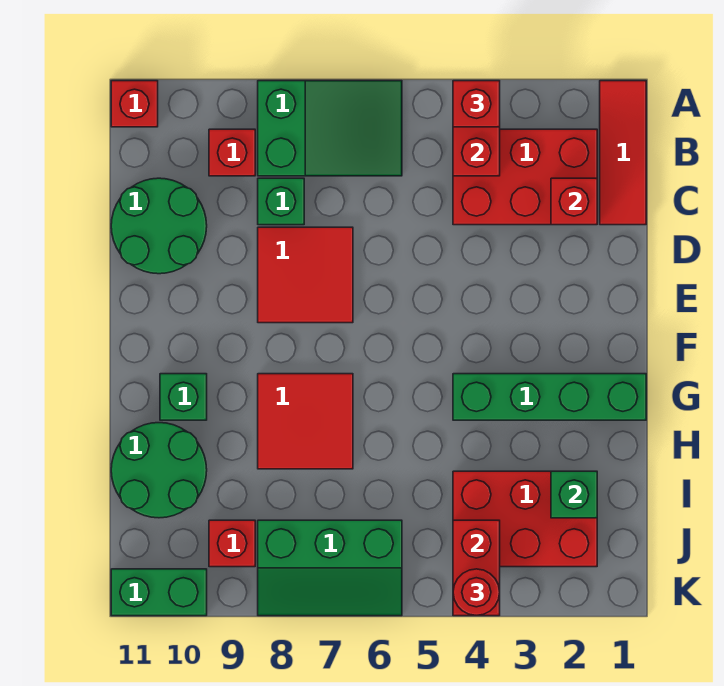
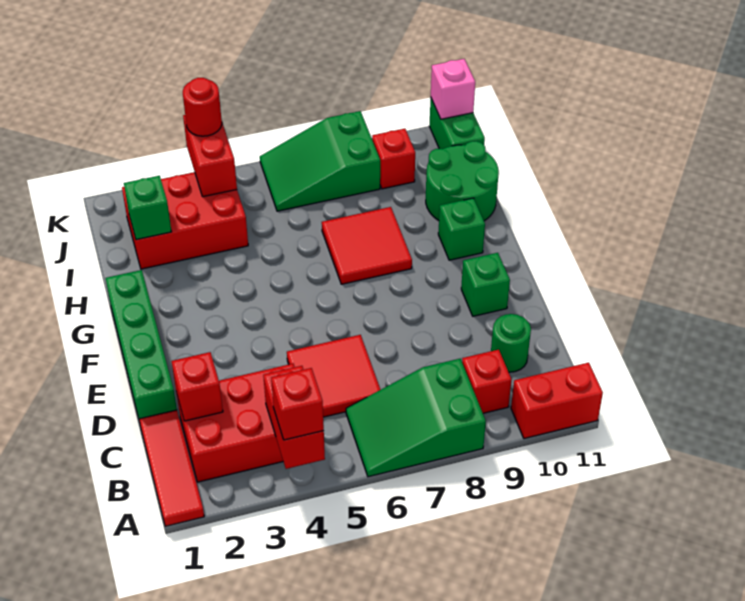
red brick A11 level 1 -> red brick A10:A11 level 1
green brick C8 level 1 -> green brick E10 level 1
green round brick C10:D11 level 1 -> green round brick C10 level 1
red tile D7:E8 level 1 -> red tile C5:D6 level 1
green brick G1:G4 level 1 -> green brick D1:G1 level 1
green slope J6:K8 level 1 top J -> green slope J6:K8 level 1 top 8
green brick K10:K11 level 1 -> green brick J11:K11 level 1
none -> pink brick K11 level 2

